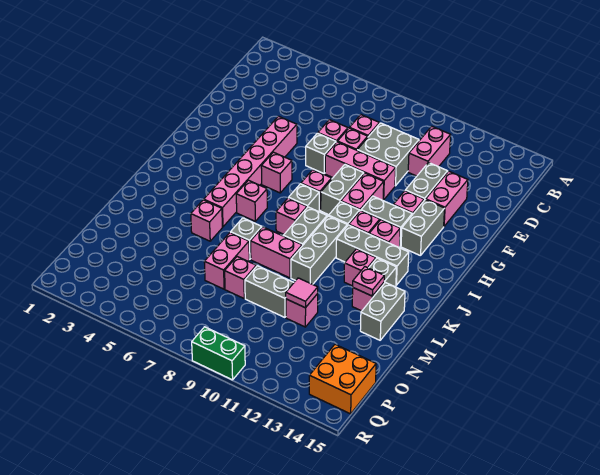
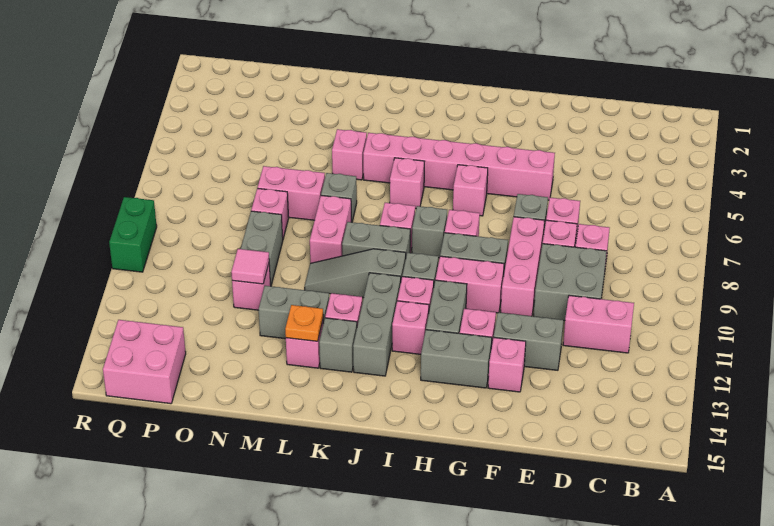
pink brick E13:F13 level 1 -> pink brick F13 level 1
grey brick J10:L10 level 1 -> grey slope J10:L10 level 1 top J
pink plate L13 level 2 -> orange plate L13 level 2
grey brick L14:M14 level 1 -> grey brick L12:M12 level 1
orange brick P14:Q15 level 1 -> pink brick P14:Q15 level 1

